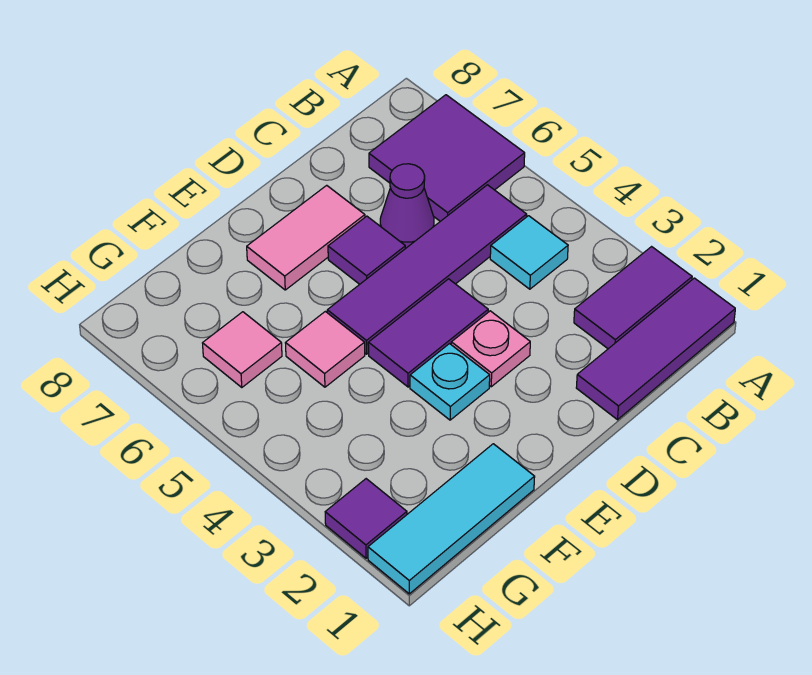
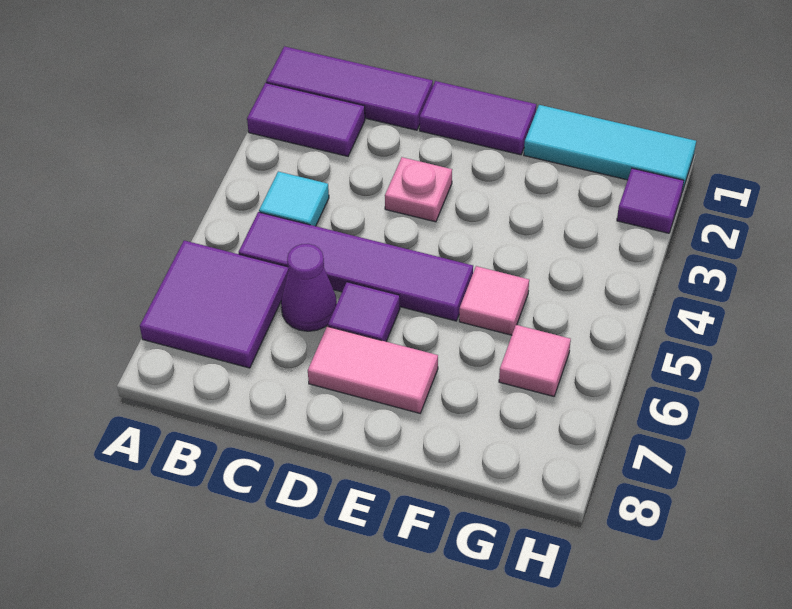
purple tile D4:E4 level 1 -> purple tile D1:E1 level 1
cyan plate E3 level 1 -> none

